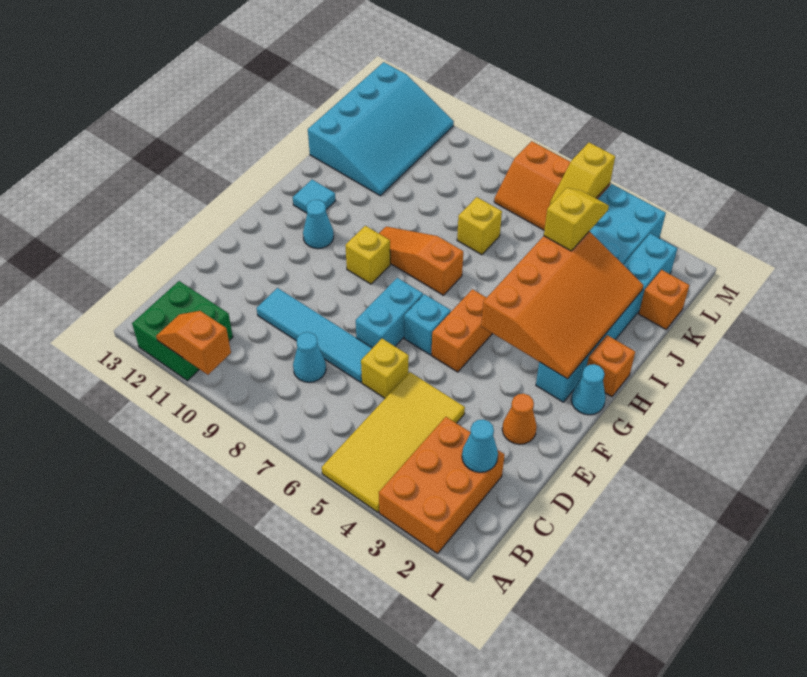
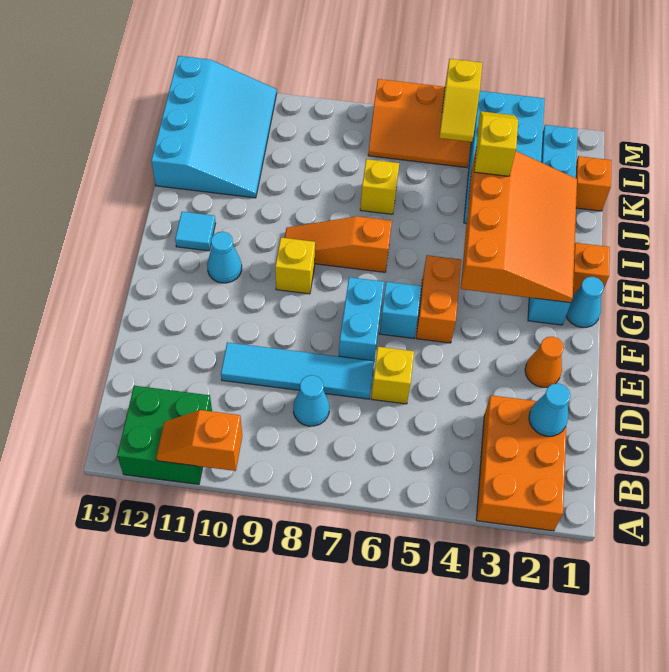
yellow tile A4:D5 level 1 -> none

